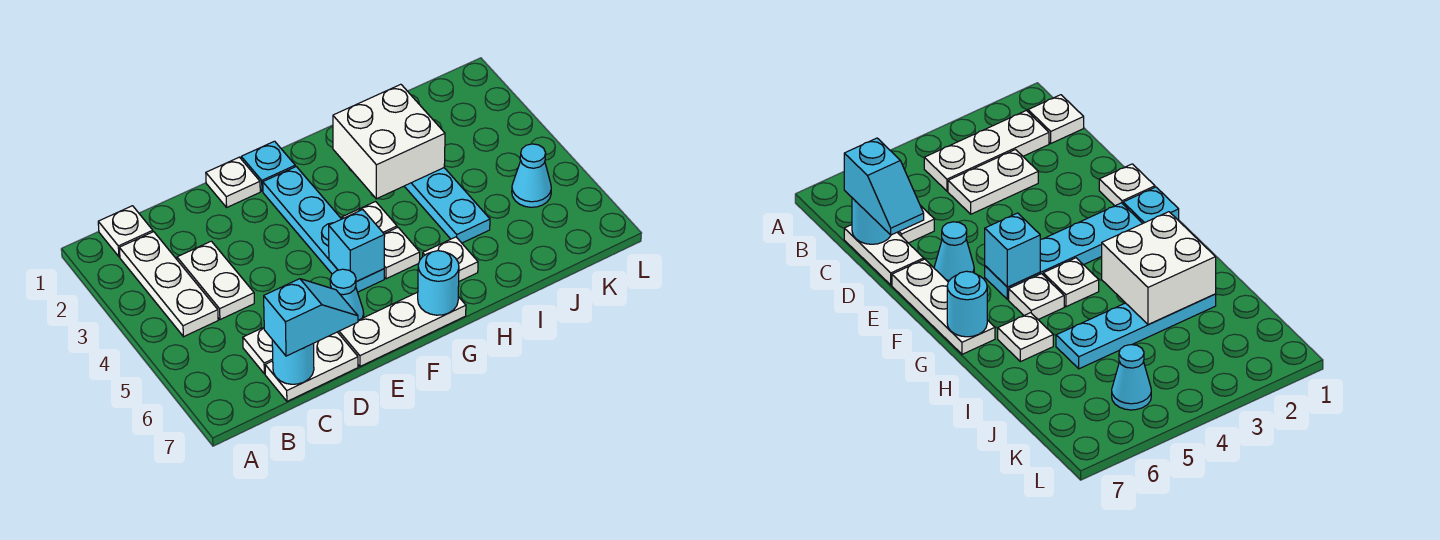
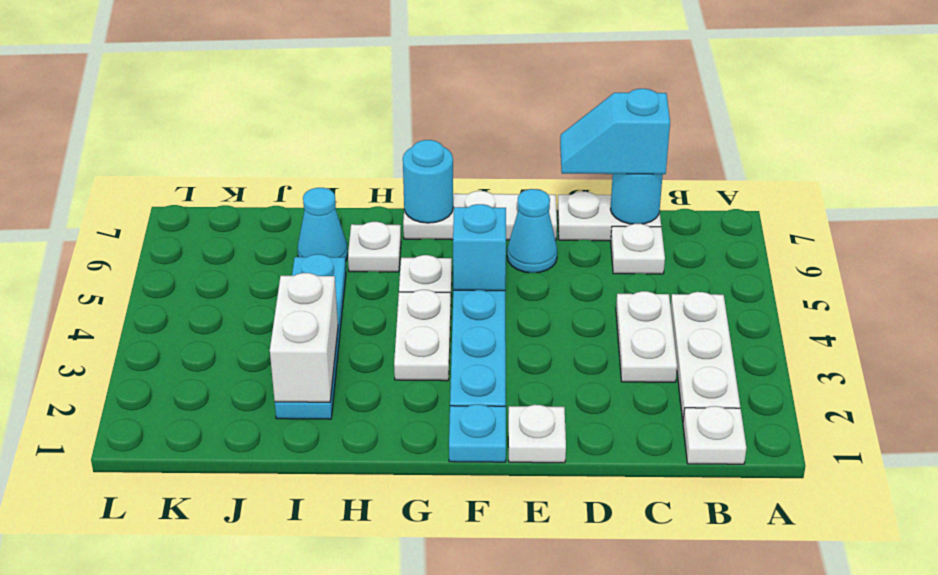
white plate G4 level 1 -> white plate G3:G4 level 1
white brick H2:I3 level 2 -> white brick I2:I3 level 2
cyan cone K5 level 1 -> cyan cone I6 level 1

